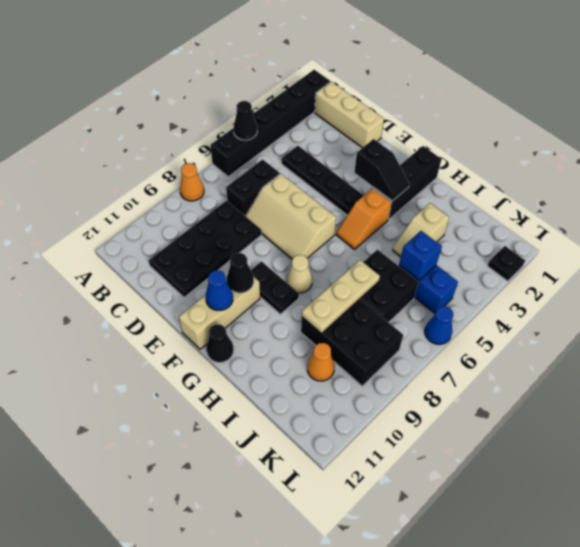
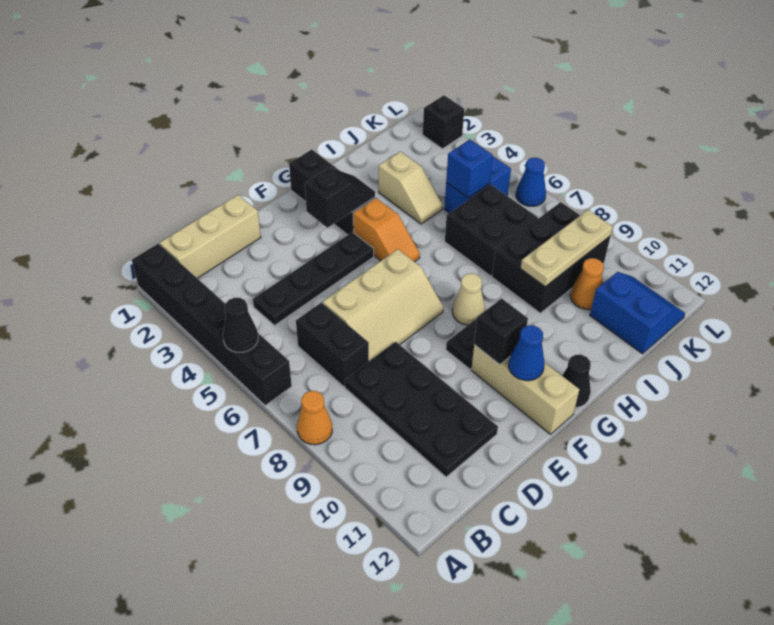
black cone F10 level 2 -> black brick F10 level 2
tan plate I7:I9 level 2 -> tan plate I9:K9 level 2
none -> blue slope J11:K12 level 1 top J
black plate L2 level 1 -> black brick L2 level 1

